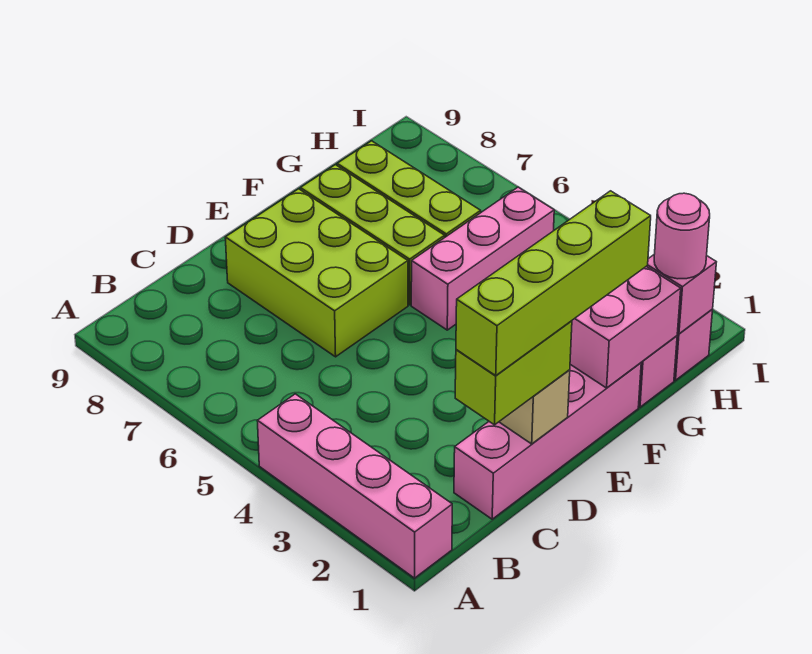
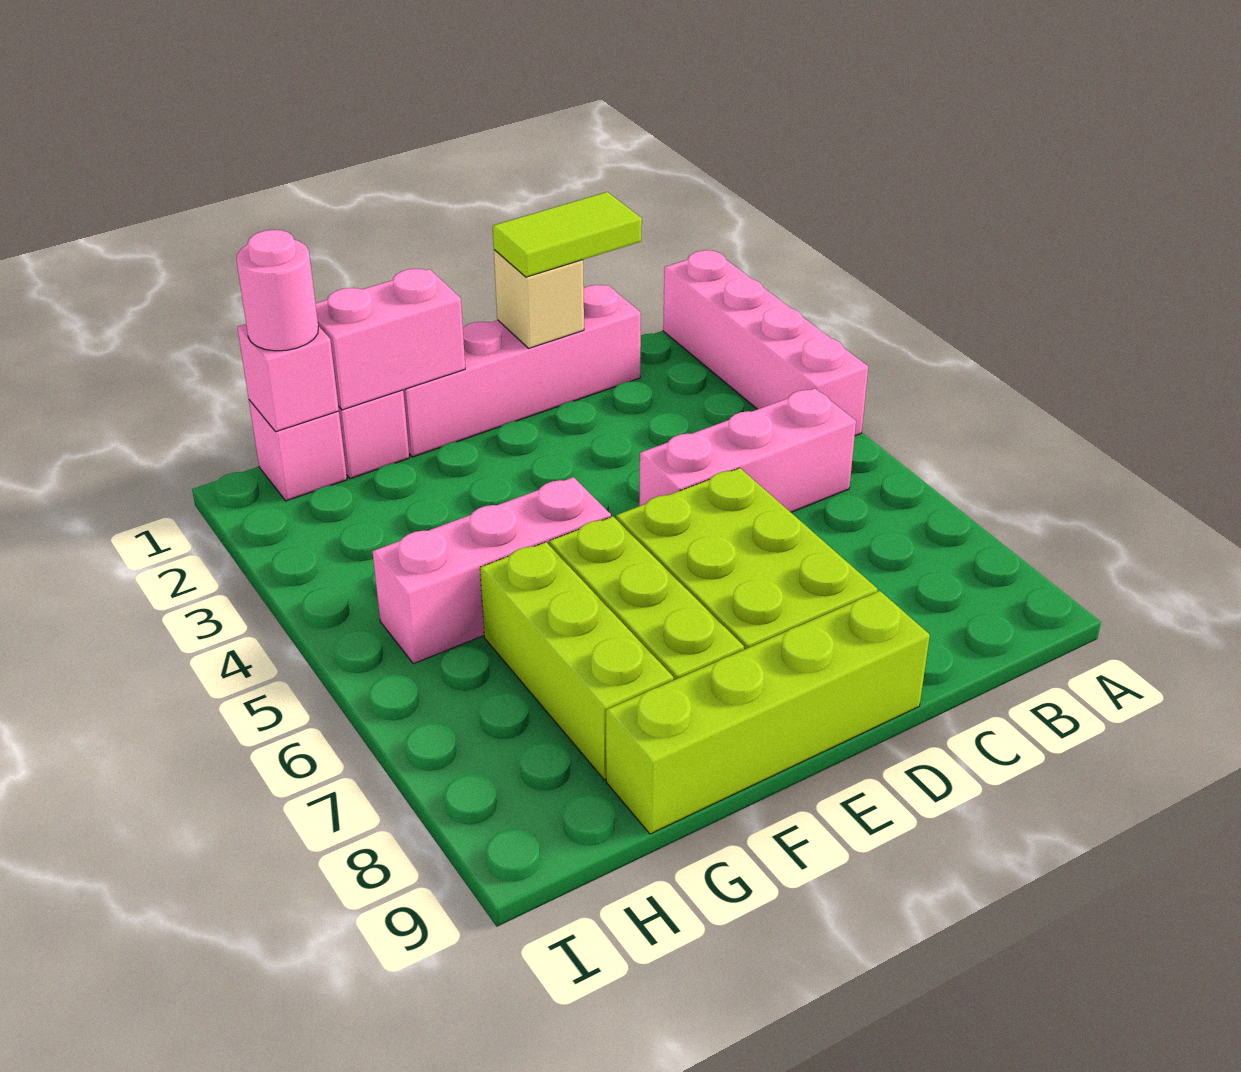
none -> pink brick B5:D5 level 1
lime brick C1:D1 level 3 -> lime tile C1:D1 level 3
lime brick C1:F1 level 4 -> lime brick D9:G9 level 1

